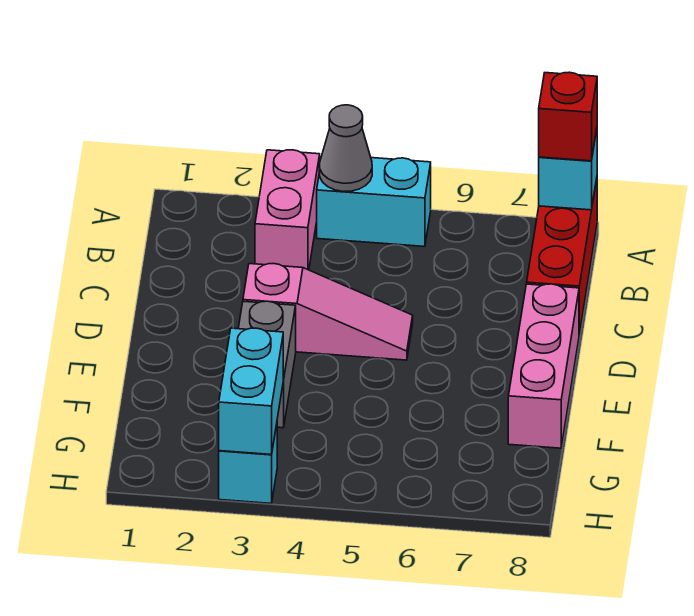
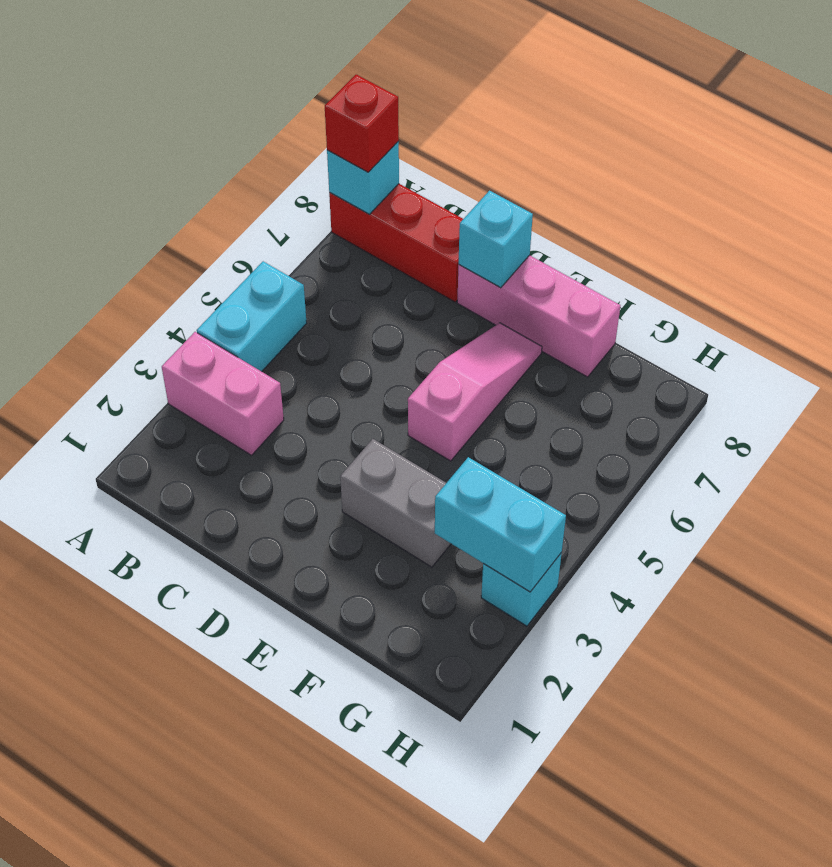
grey cone A4 level 2 -> none
pink slope D3:D5 level 1 top 3 -> pink slope E5:E7 level 1 top 5
none -> cyan brick D8 level 2

